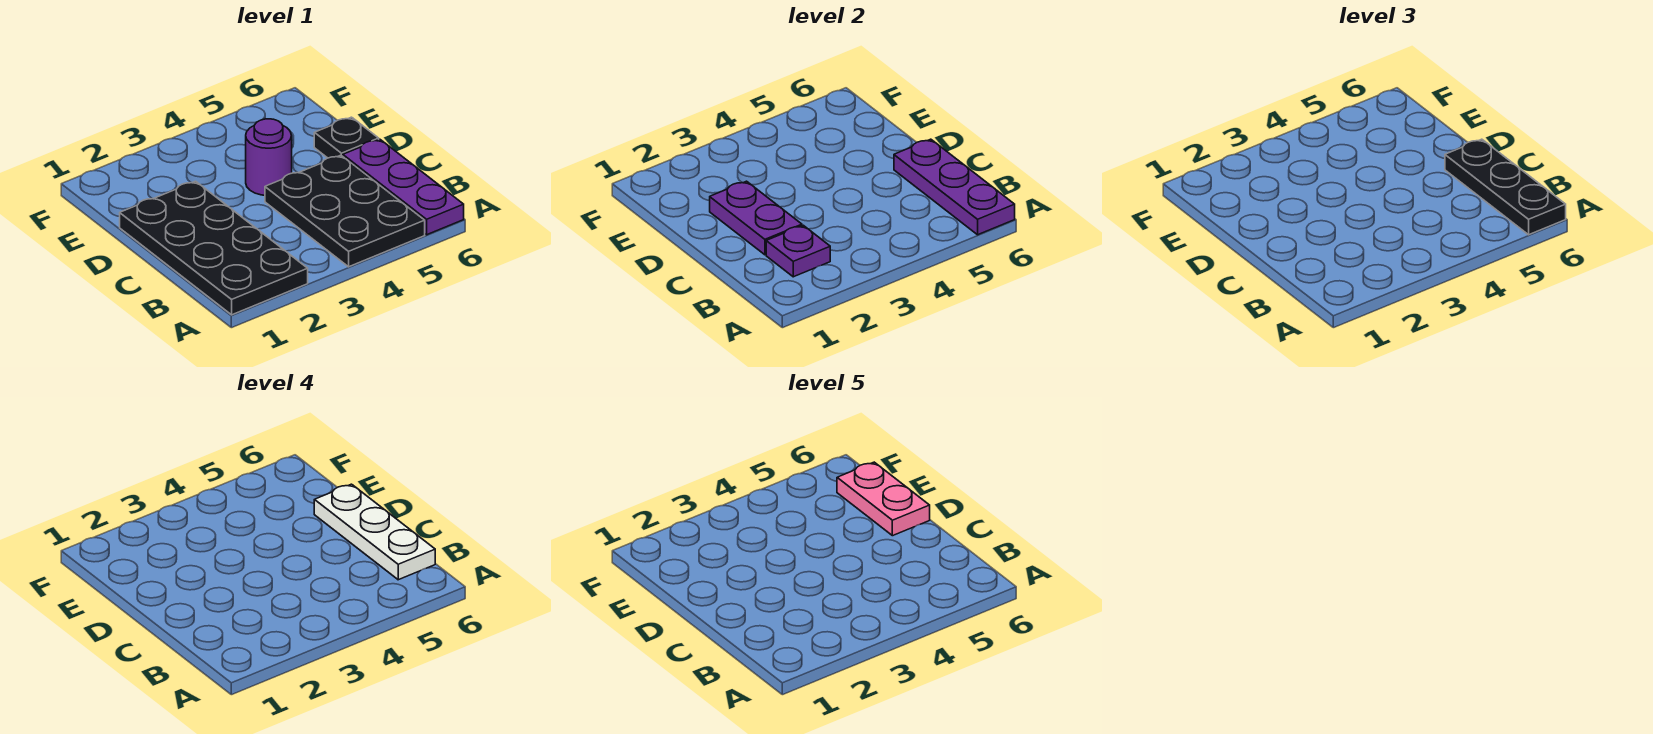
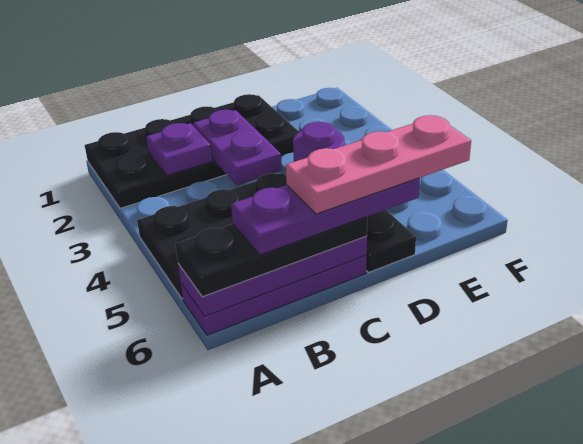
white plate B6:D6 level 4 -> purple plate B6:D6 level 4
purple plate C2:D2 level 2 -> purple plate C2:C3 level 2
pink plate D6:E6 level 5 -> pink plate C6:E6 level 5

